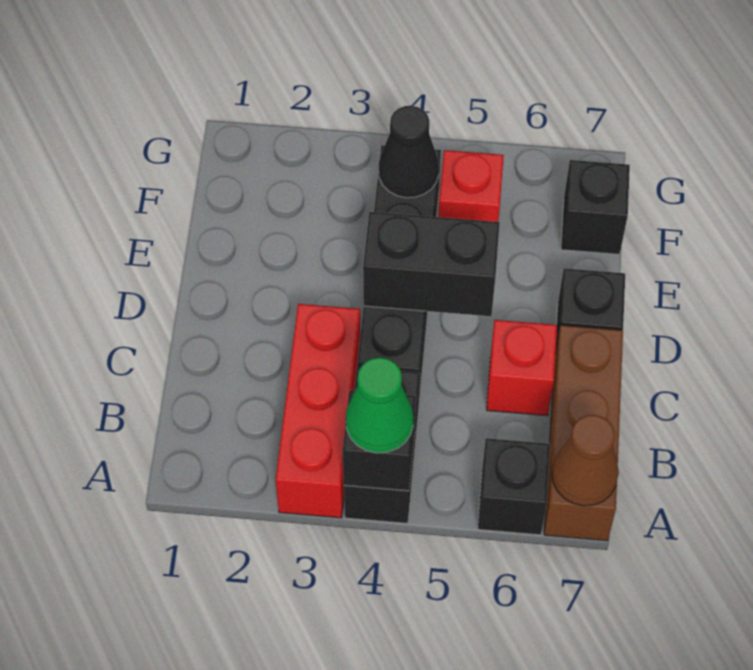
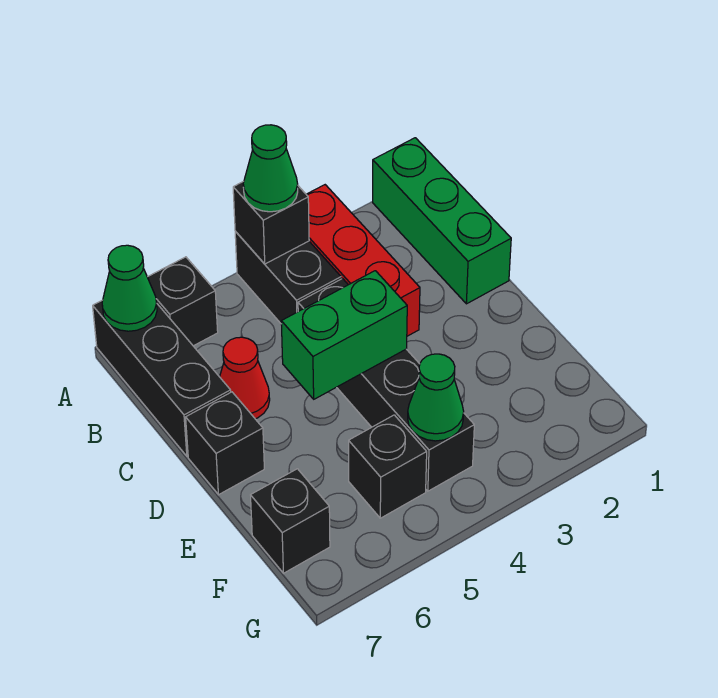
none -> green brick A1:C1 level 1
brown brick A7:C7 level 1 -> black brick A7:C7 level 1
brown cone A7 level 2 -> green cone A7 level 2
red brick C6 level 1 -> red cone C6 level 1
black brick D4:D5 level 2 -> green brick D4:D5 level 2
black cone F4 level 2 -> green cone F4 level 2
red brick F5 level 1 -> black brick F5 level 1

